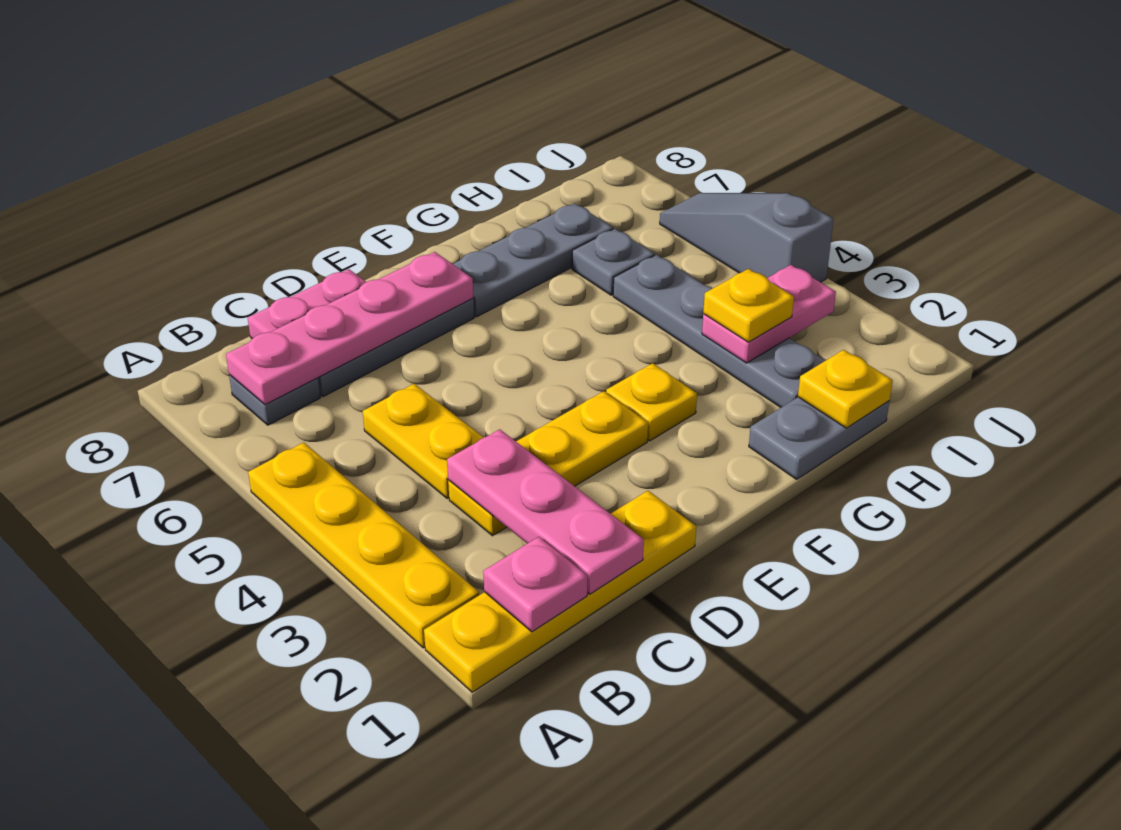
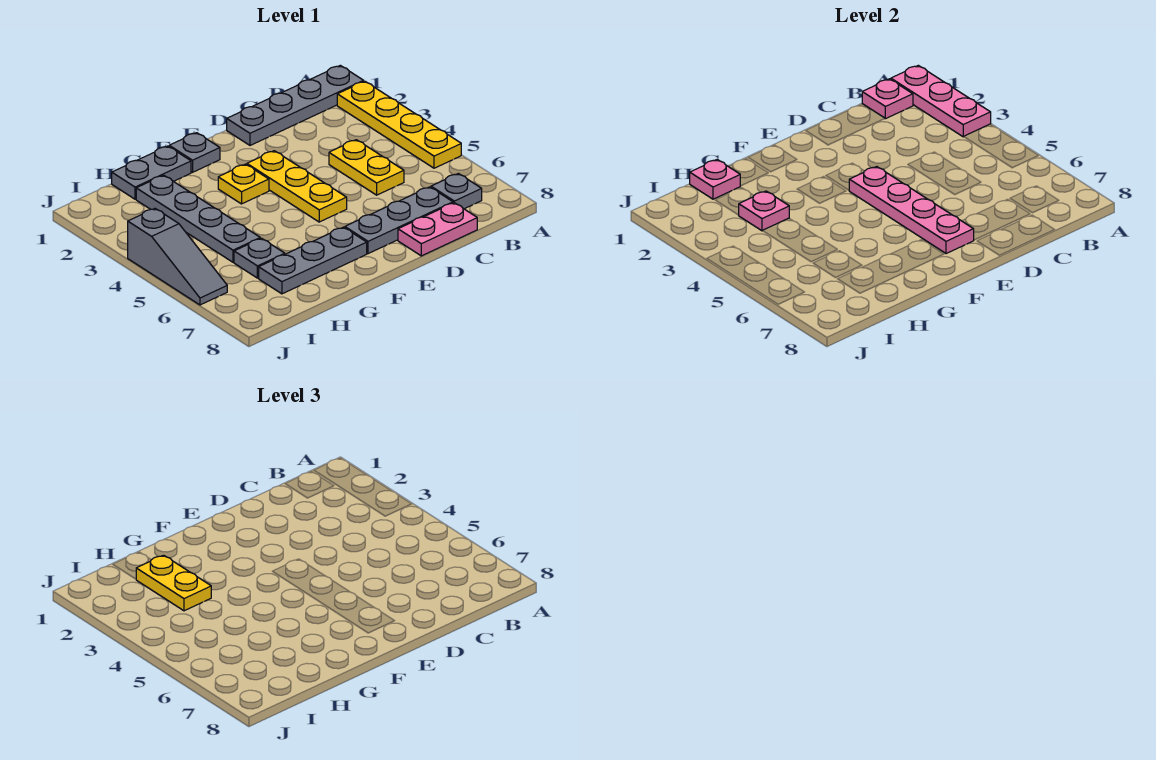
yellow plate A1:D1 level 1 -> grey plate A1:D1 level 1
pink plate B7:E7 level 2 -> pink plate E4:E7 level 2
pink plate C1:C3 level 2 -> pink plate A1:A3 level 2
yellow plate C3:E3 level 1 -> yellow plate E3:E5 level 1
none -> grey plate F1 level 1
yellow plate H1 level 2 -> pink plate H1 level 2
pink plate H3:I3 level 2 -> pink plate H3 level 2
yellow plate H3 level 3 -> yellow plate H2:H3 level 3

